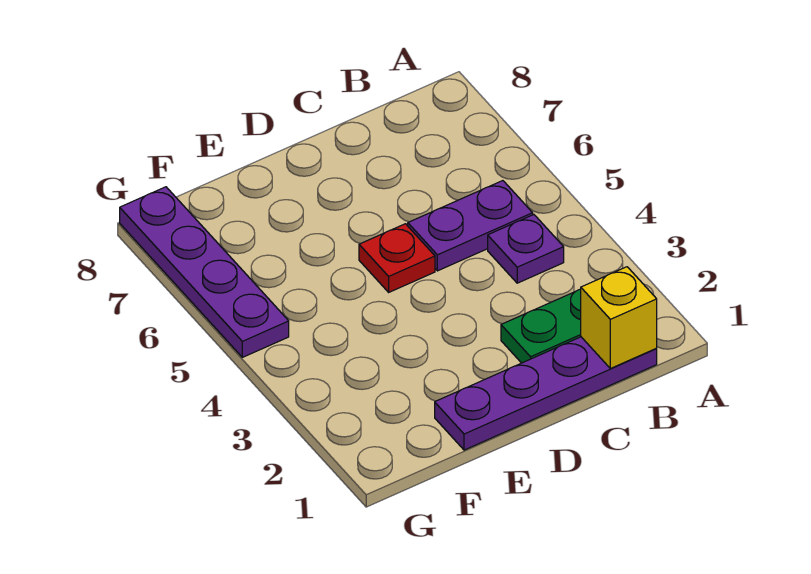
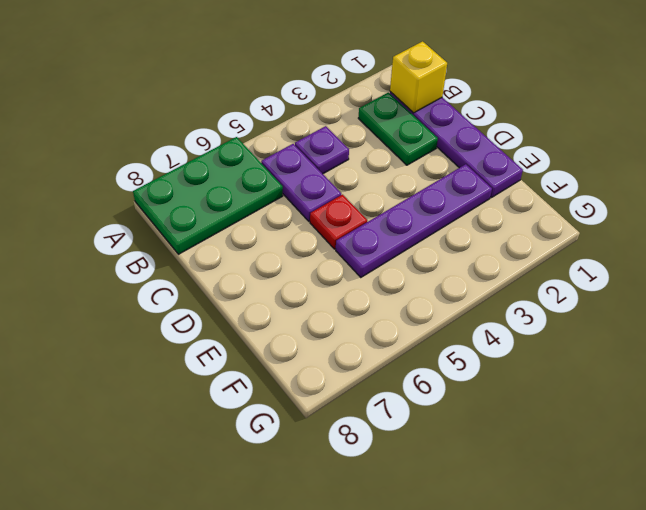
none -> green plate A6:B8 level 1
purple plate G5:G8 level 1 -> purple plate E2:E5 level 1

